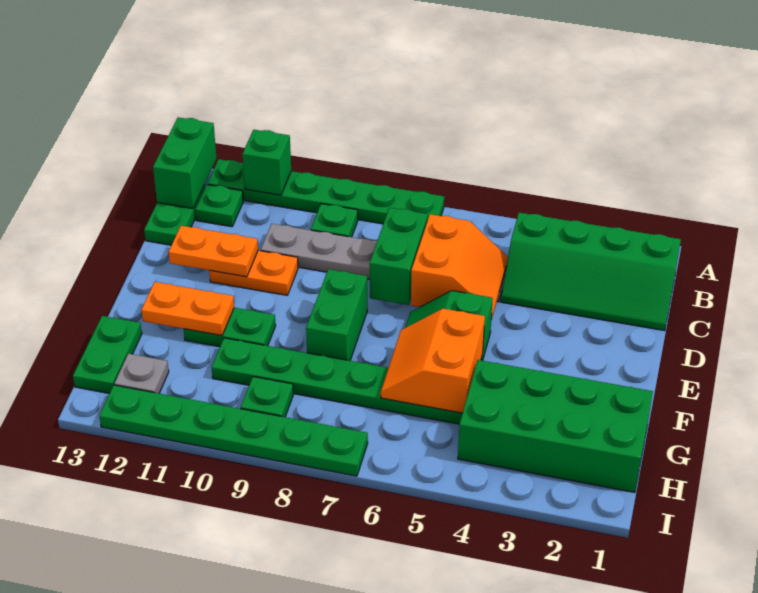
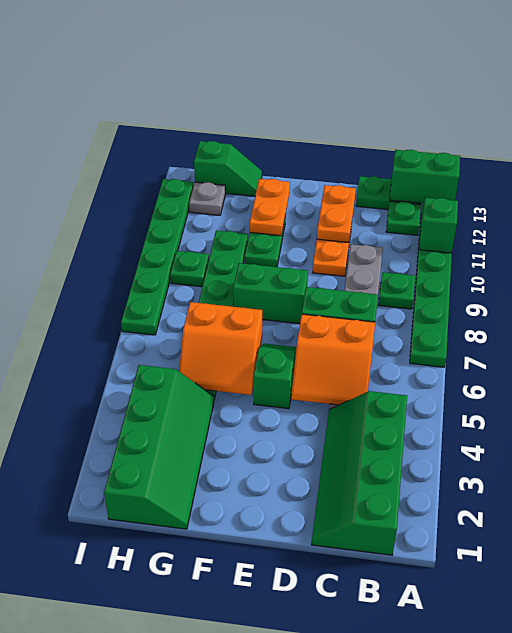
orange slope F5:G6 level 2 top 5 -> orange slope F5:G6 level 2 top 6
green brick G1:H4 level 1 -> green slope G1:H4 level 1 top H
green plate G13:H13 level 1 -> green slope G13:H13 level 1 top H

